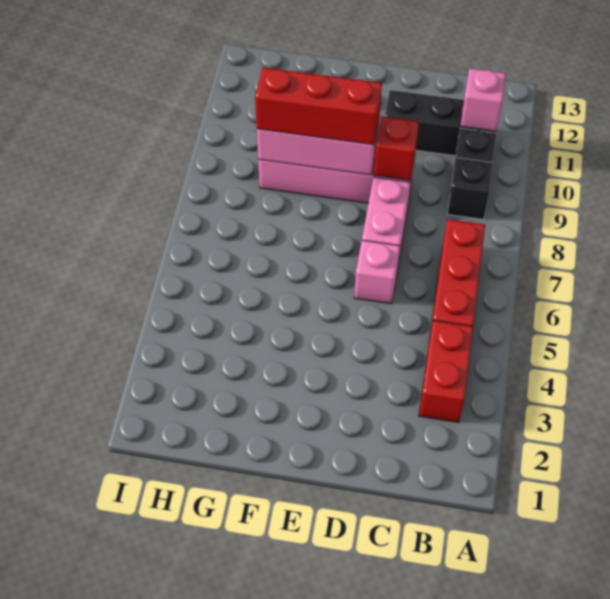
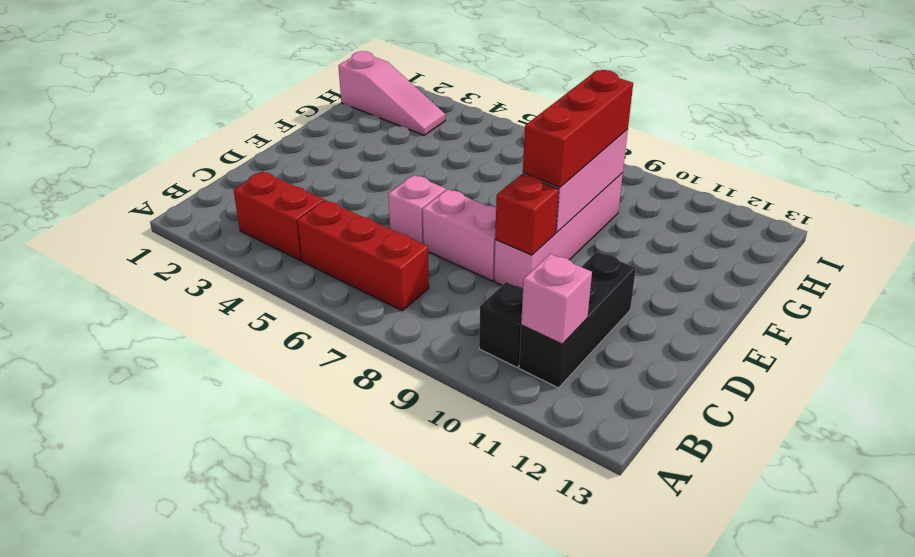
black brick B9 level 1 -> none
none -> pink slope H1:H3 level 1 top 1

